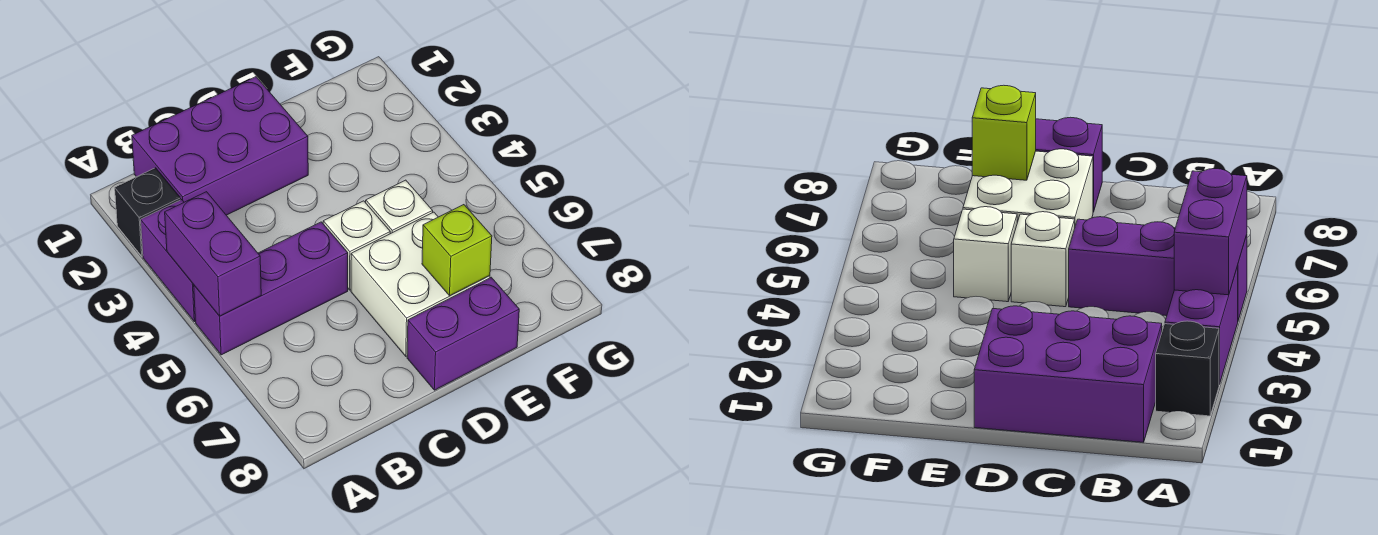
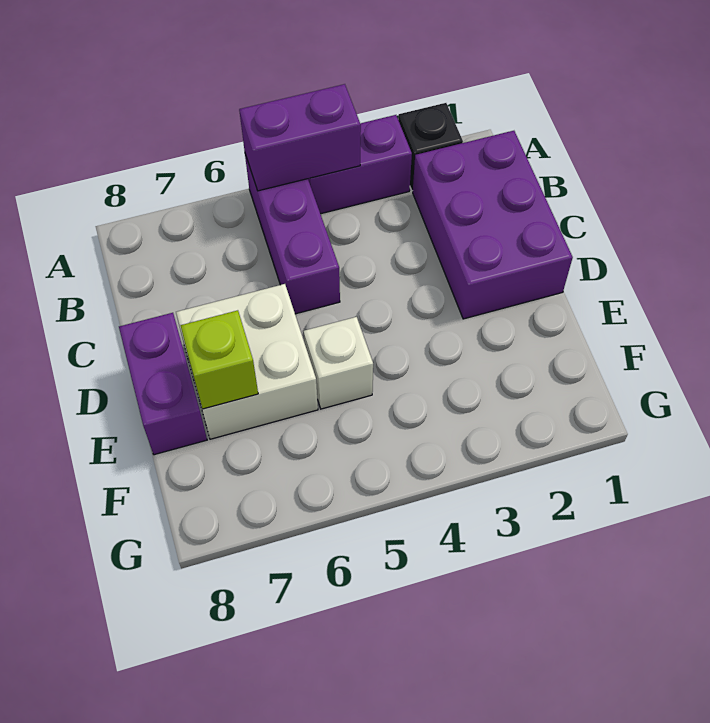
white brick D5 level 1 -> none

